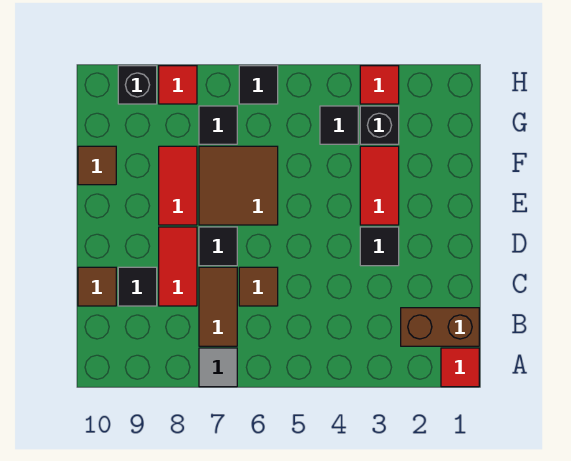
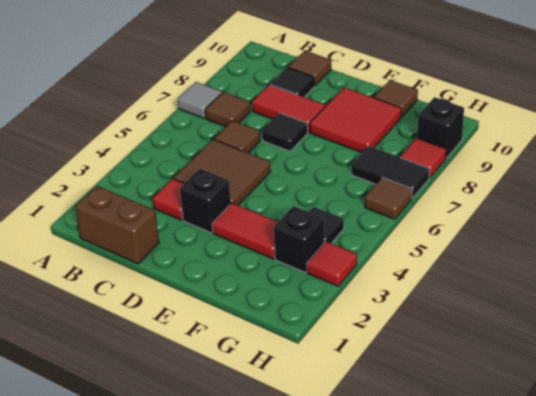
red tile A1 level 1 -> red tile C3 level 1
brown brick B1:B2 level 1 -> brown brick B1:C1 level 1
brown tile B7:C7 level 1 -> brown tile B7 level 1
black tile D3 level 1 -> black brick D3 level 1
brown tile E6:F7 level 1 -> brown tile C4:D5 level 1
red tile E8:F8 level 1 -> red tile E8:F9 level 1
black tile G7 level 1 -> black tile G7:H7 level 1
black tile H6 level 1 -> brown tile H6 level 1

